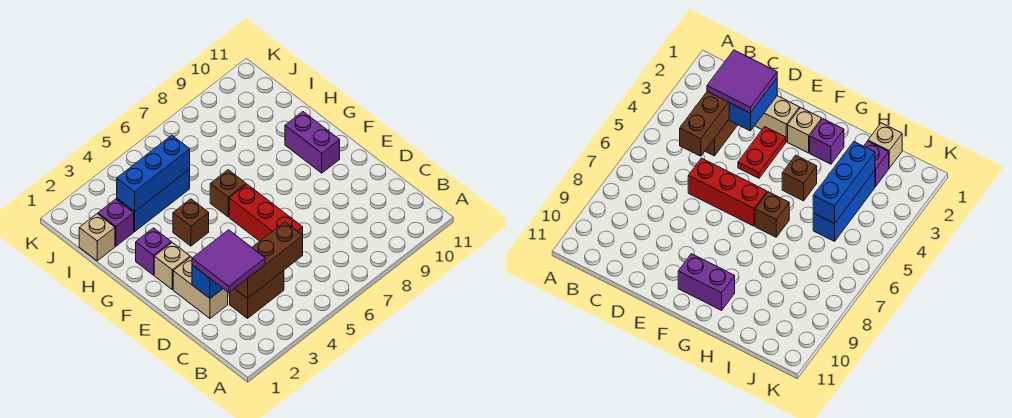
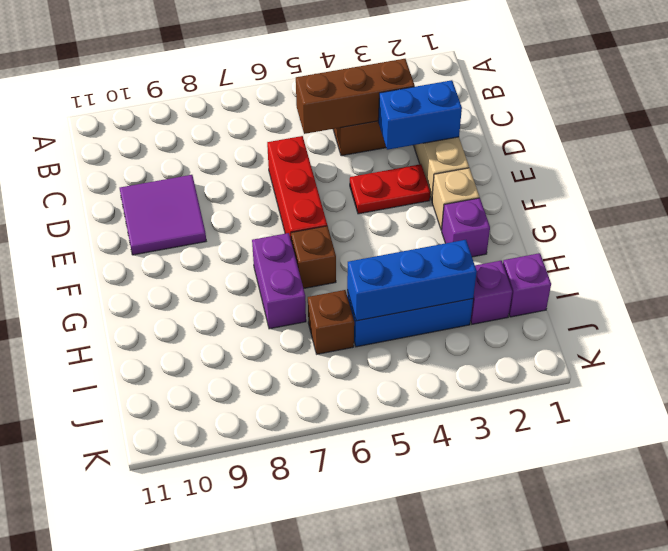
purple tile C2:D3 level 3 -> purple tile D9:E10 level 1
purple brick F10:G10 level 1 -> purple brick G7:H7 level 1
brown brick G4 level 1 -> brown brick I6 level 1
tan brick I1 level 1 -> purple brick I1 level 1

